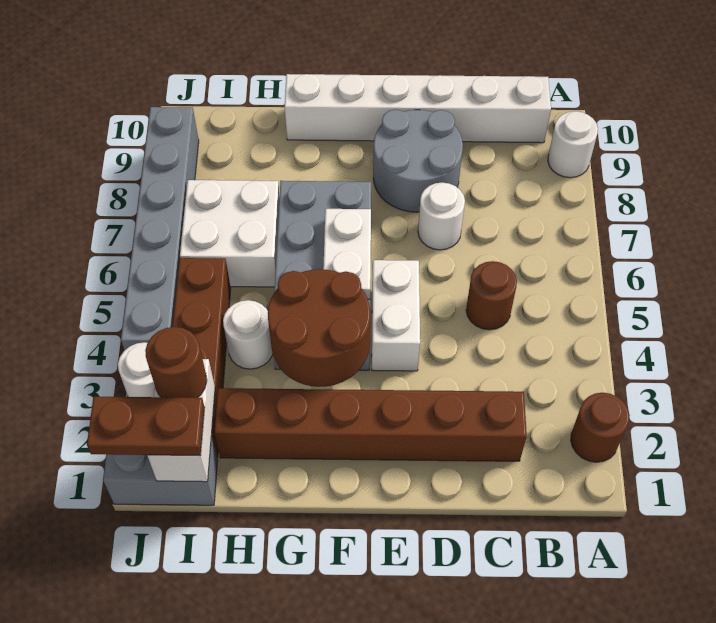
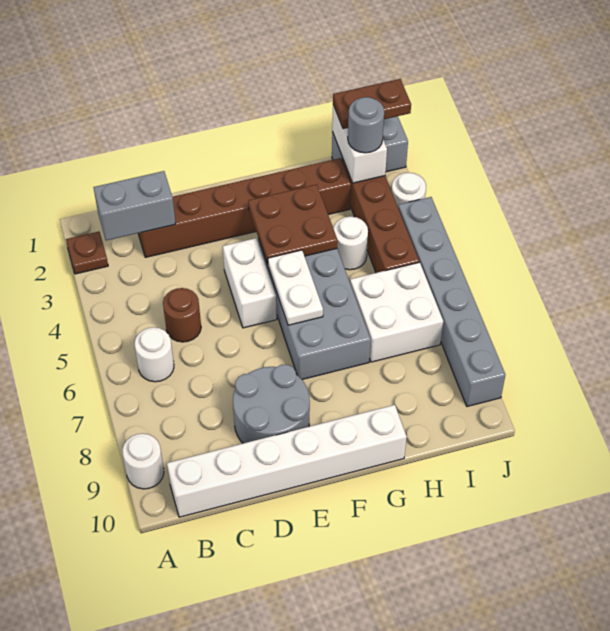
brown round brick A2 level 1 -> brown plate A2 level 1
none -> grey brick B2:C2 level 2
white round brick D7 level 1 -> white round brick B6 level 1
brown round brick F3:G4 level 2 -> brown plate F3:G4 level 2
brown round brick I2 level 3 -> grey round brick I2 level 3

